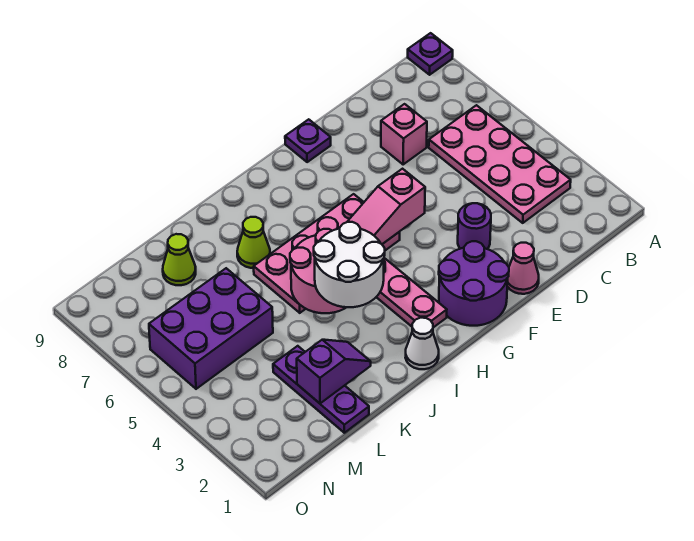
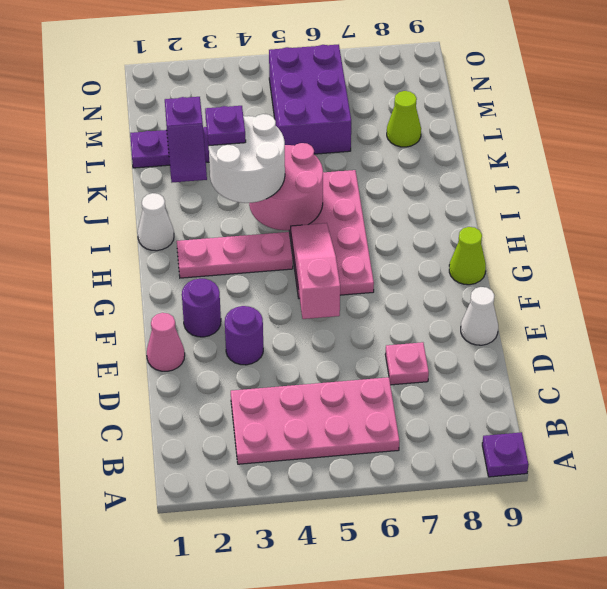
pink brick D7 level 1 -> pink plate D7 level 1
none -> white cone E9 level 1
purple round brick F1:G2 level 1 -> purple round brick F2 level 1
purple plate F9 level 1 -> purple plate J3 level 4
lime cone J7 level 1 -> lime cone G9 level 1

